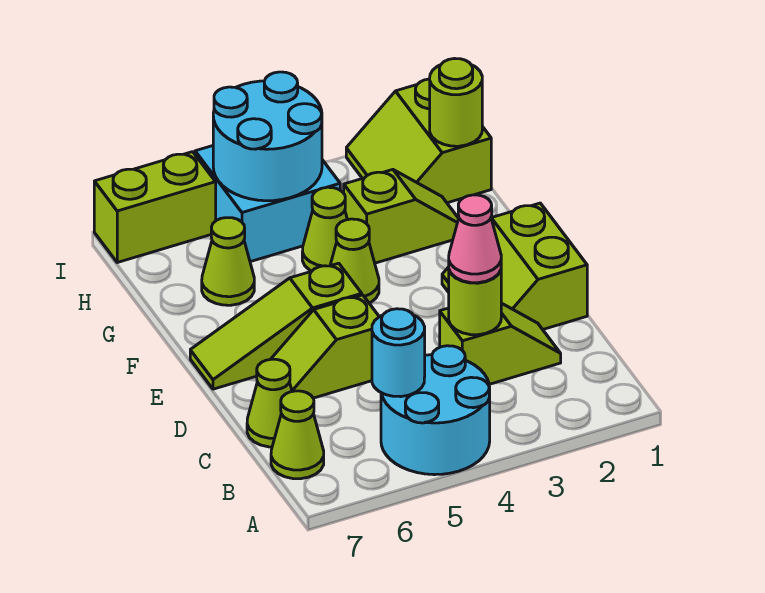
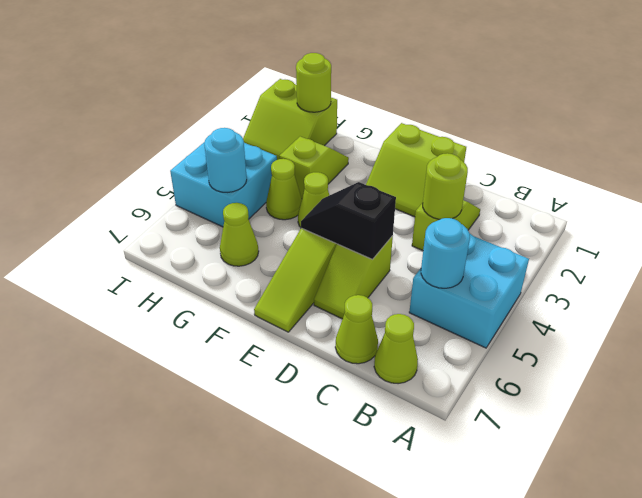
cyan round brick A4:B5 level 1 -> cyan brick A4:B5 level 1
pink cone C3 level 3 -> none
none -> black slope D5:E5 level 2 top D
cyan round brick H4:I5 level 2 -> cyan round brick H5 level 2
lime brick I6:I7 level 1 -> none

